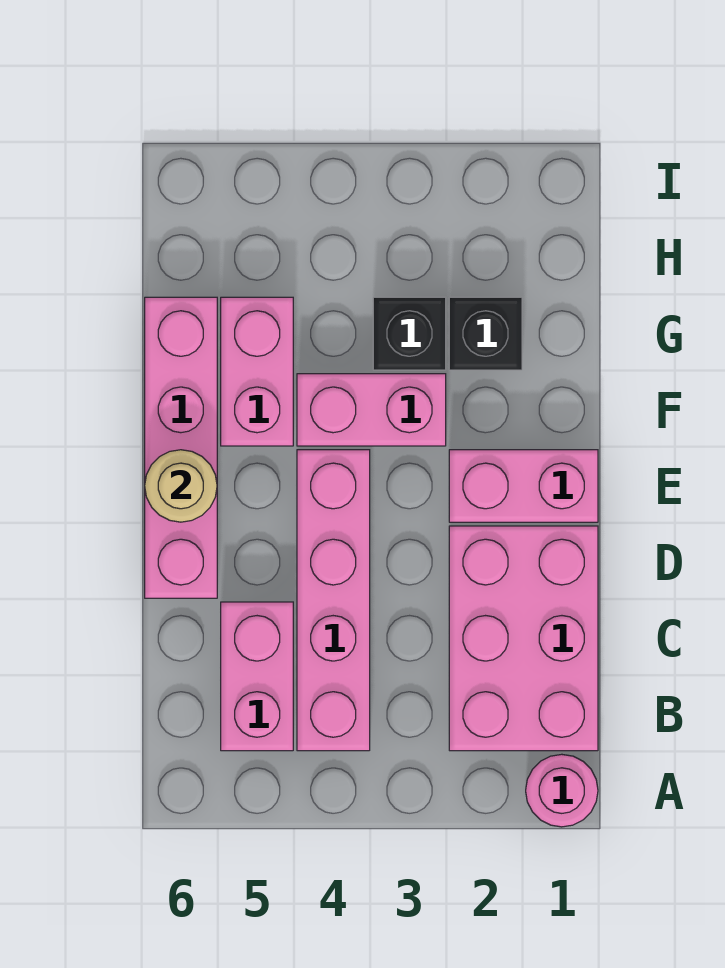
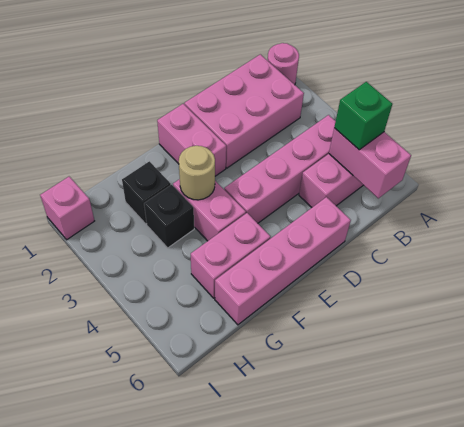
none -> pink brick B5:B6 level 2
none -> green brick B5 level 3
tan round brick E6 level 2 -> tan round brick F3 level 2
none -> pink brick I1 level 1

